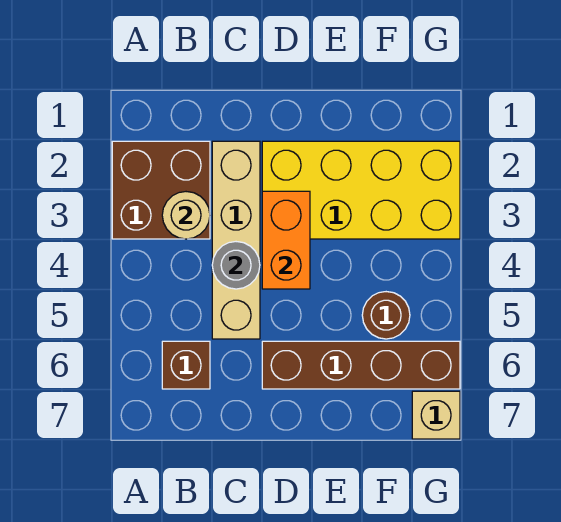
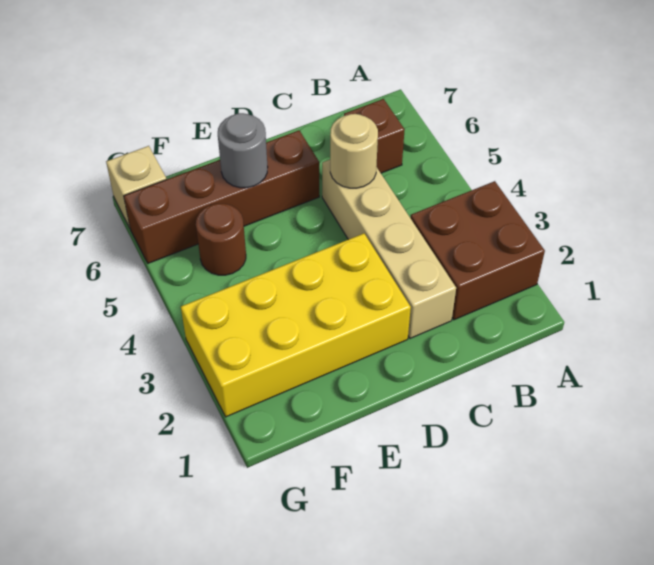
tan round brick B3 level 2 -> tan round brick C5 level 2
grey round brick C4 level 2 -> grey round brick E6 level 2
orange brick D3:D4 level 2 -> none

